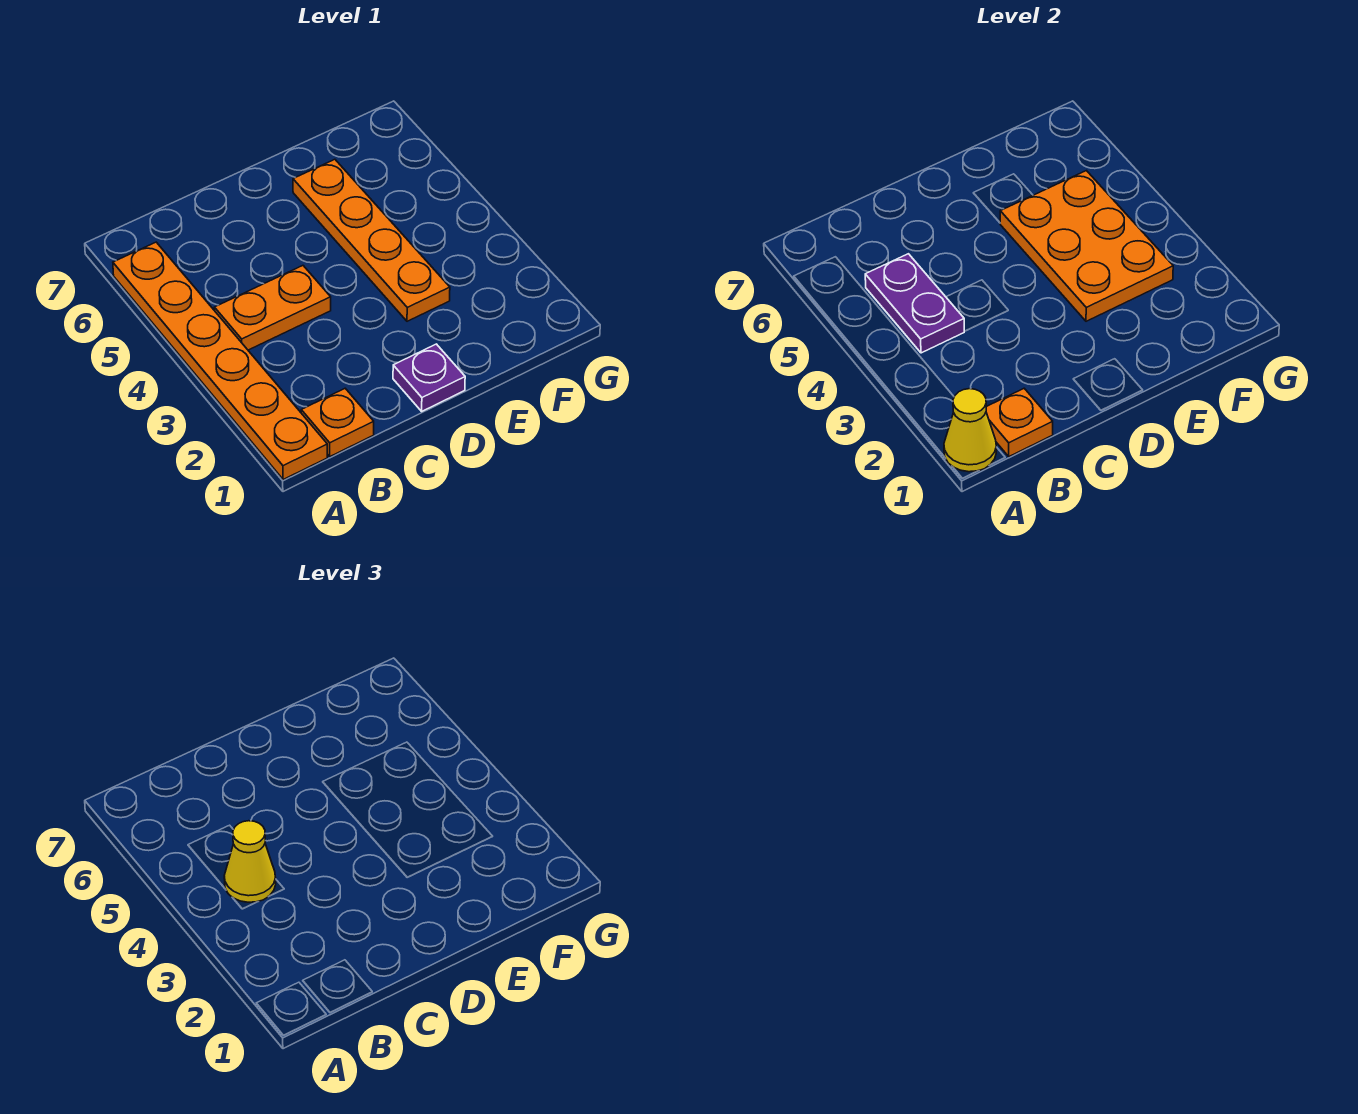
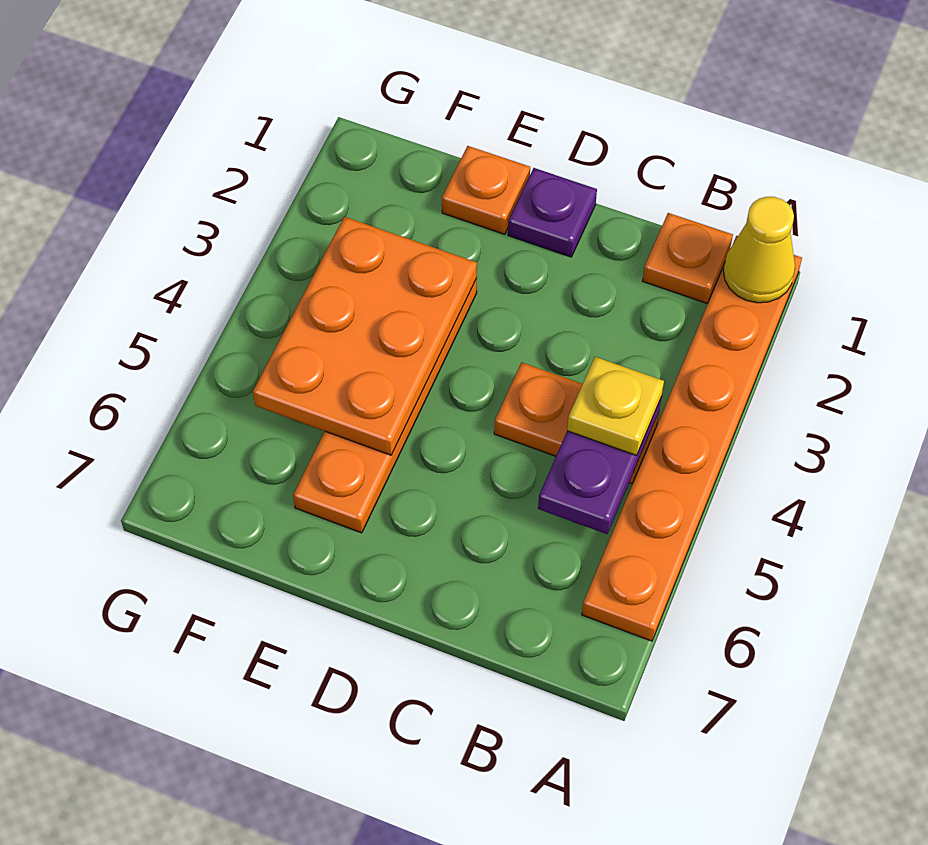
orange plate B1 level 2 -> orange plate E1 level 1
yellow cone B4 level 3 -> yellow plate B4 level 3

